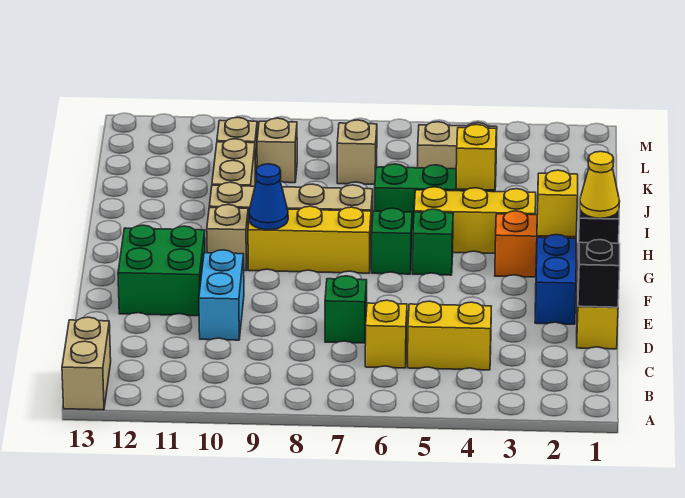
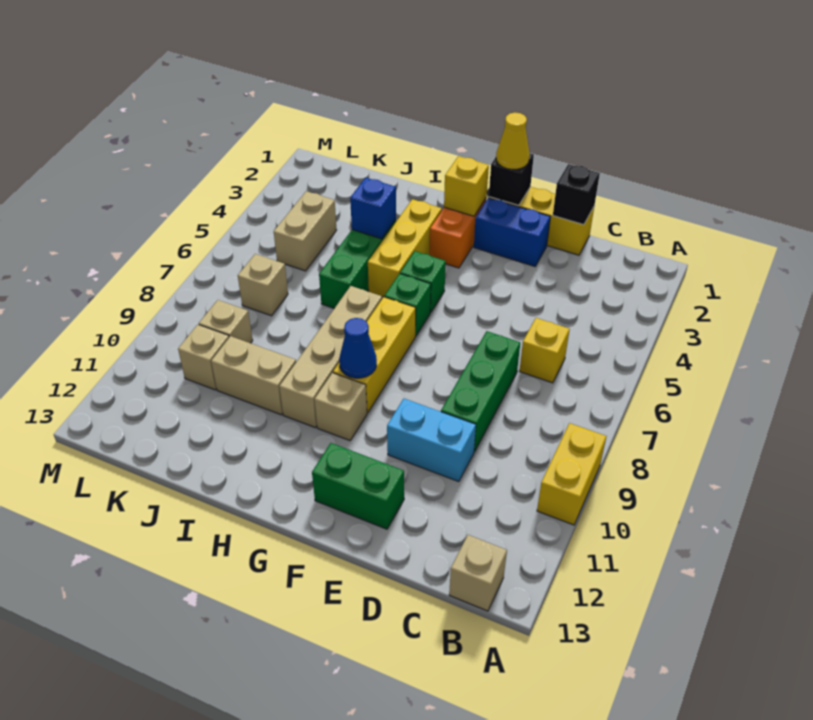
tan brick A13:B13 level 1 -> tan brick B13 level 1
yellow brick C4:C5 level 1 -> yellow brick A9:A10 level 1
green brick D7 level 1 -> green brick D7:D9 level 1
green brick E11:F12 level 1 -> green brick E12:F12 level 1
yellow brick I4 level 2 -> blue brick I4 level 2

